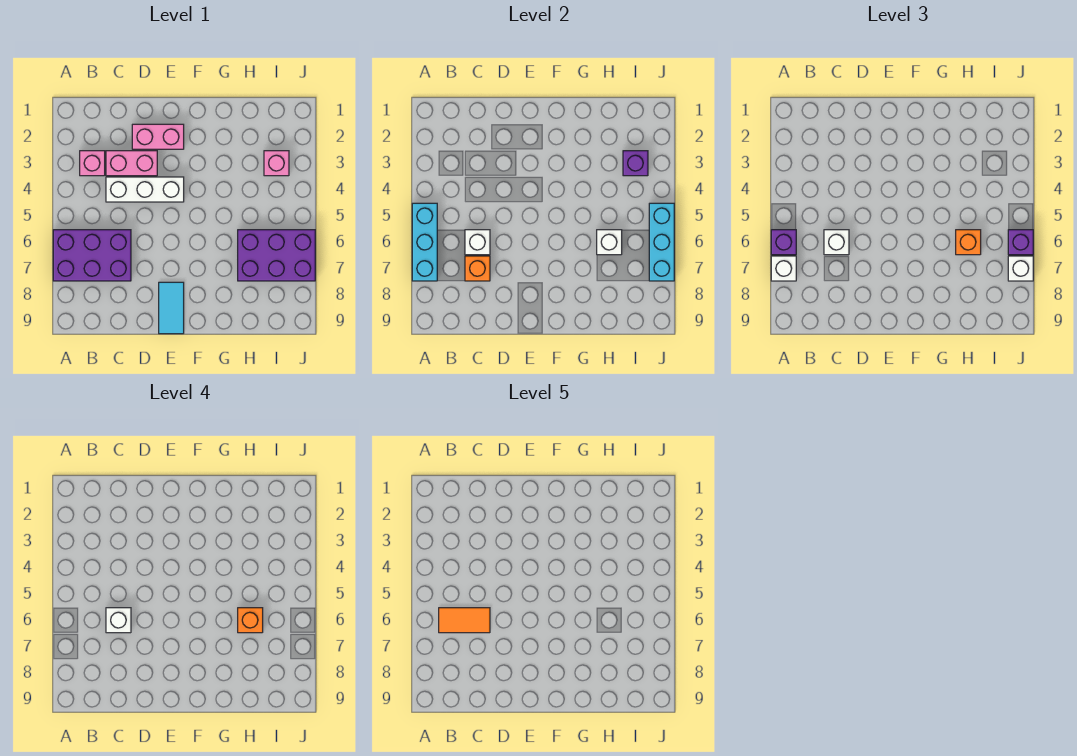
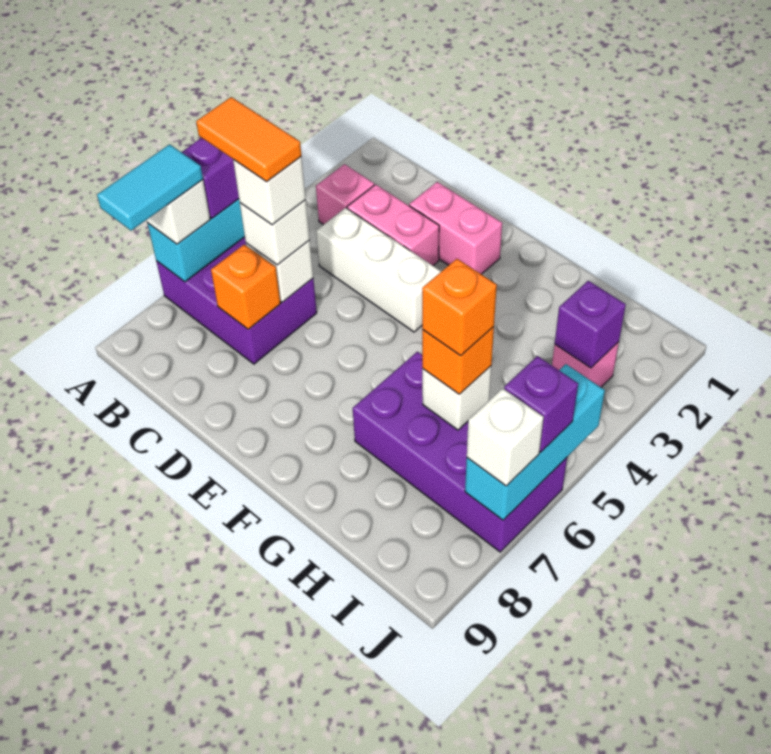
cyan tile E8:E9 level 1 -> cyan tile A7:A8 level 4
purple brick H6:J7 level 1 -> purple brick G6:J7 level 1

